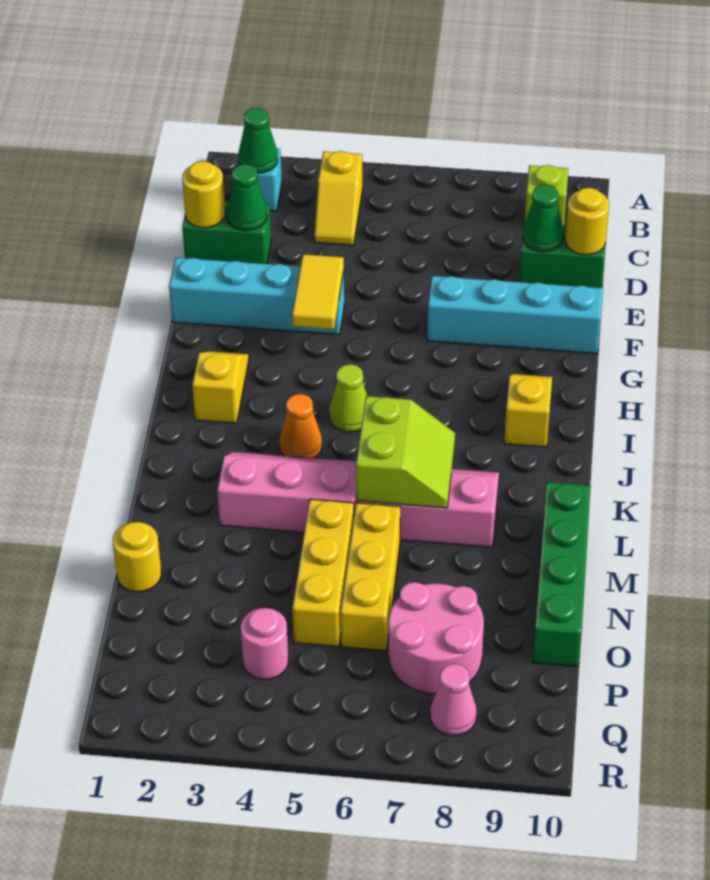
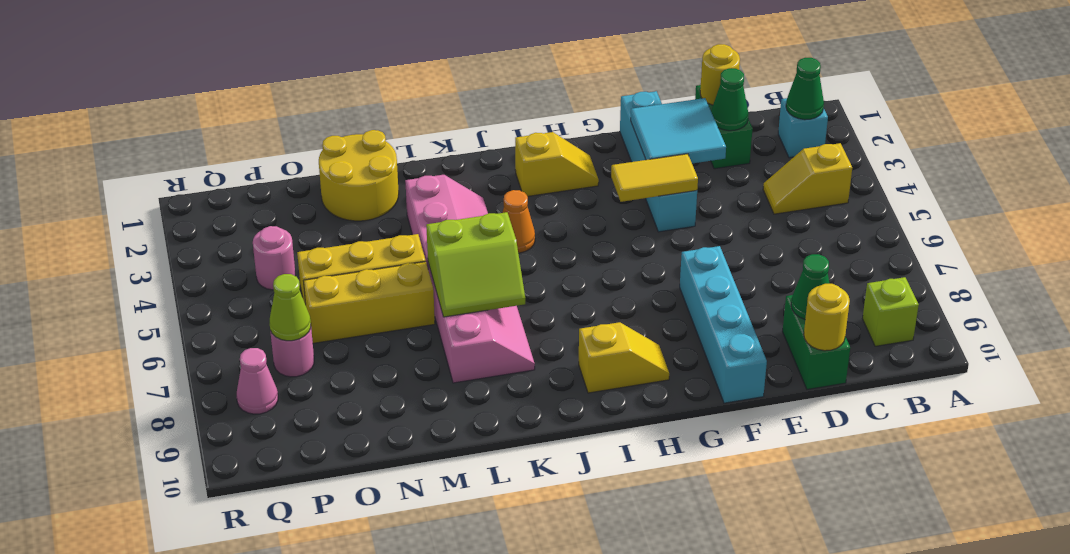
none -> cyan tile E2:F3 level 2
lime cone I5 level 1 -> lime cone P7 level 2
green brick L10:O10 level 1 -> none
yellow round brick N1 level 1 -> yellow round brick M1:N2 level 1
pink round brick O7:P8 level 1 -> pink round brick P7 level 1

